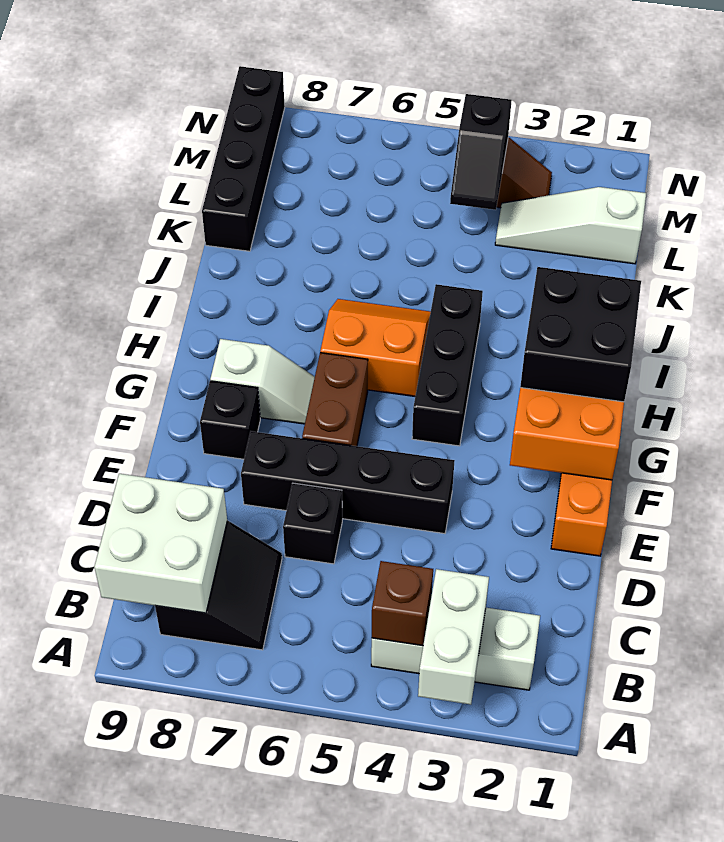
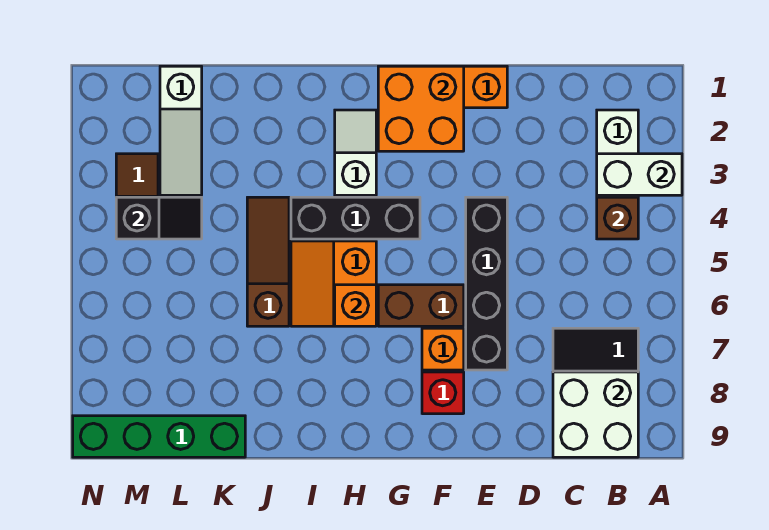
black brick D6 level 1 -> none
none -> orange brick F7 level 1
black brick F8 level 1 -> red brick F8 level 1
black brick G1:H2 level 3 -> none
white slope G7:G8 level 1 top 8 -> white slope H2:H3 level 1 top 3
none -> orange brick H6 level 2
none -> brown slope J4:J6 level 1 top 6
black brick K9:N9 level 1 -> green brick K9:N9 level 1

